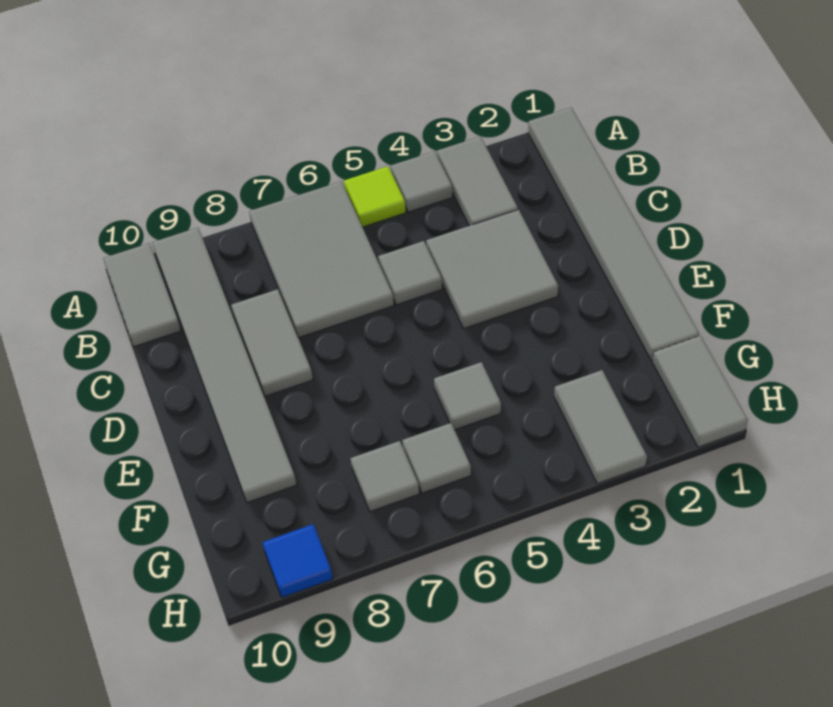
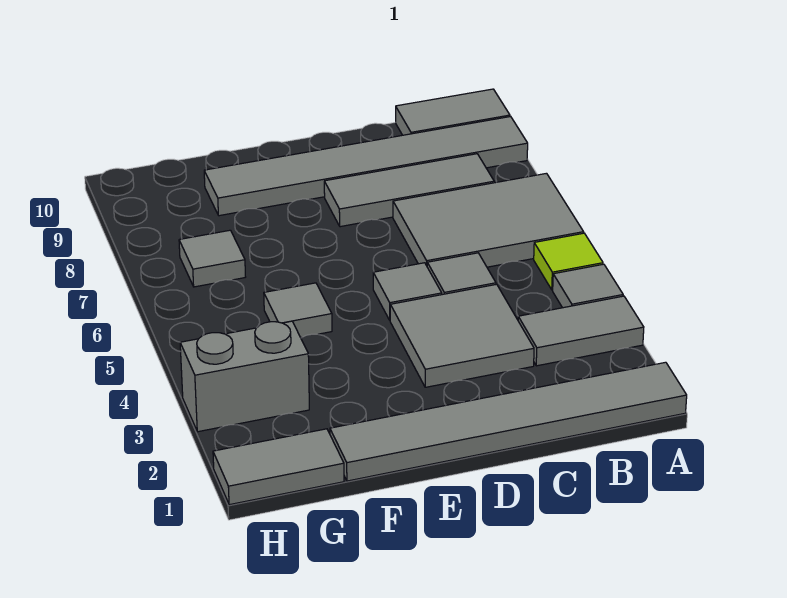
grey tile C8:D8 level 1 -> grey tile B8:D8 level 1
grey tile G3:H3 level 1 -> grey brick G3:H3 level 1
grey tile G6 level 1 -> grey tile D5 level 1
blue tile H9 level 1 -> none

